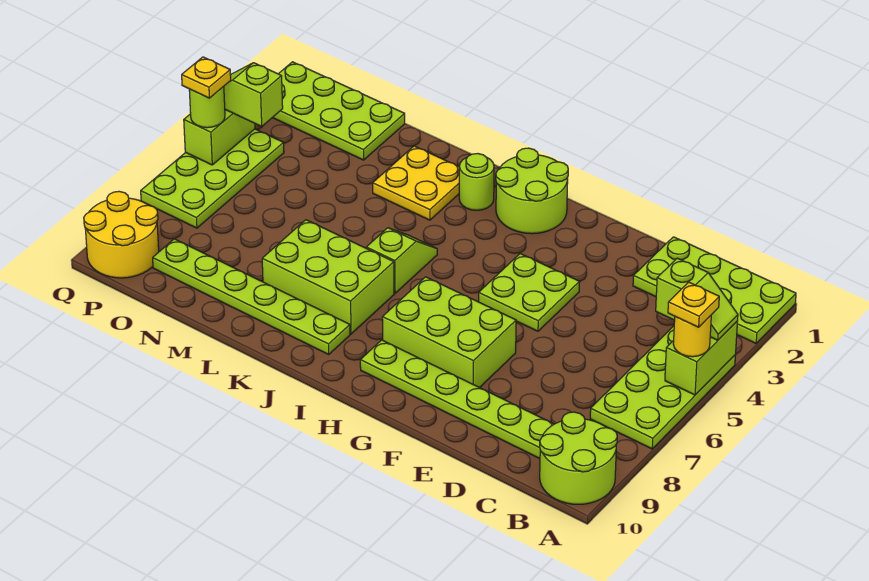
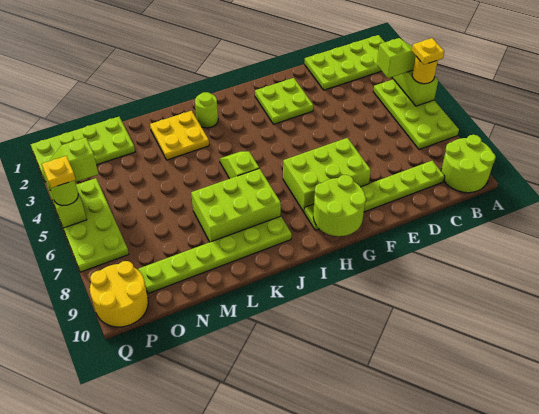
lime plate F4:G5 level 1 -> lime plate F2:G3 level 1
lime round brick H1:I2 level 1 -> lime round brick G9:H10 level 2

